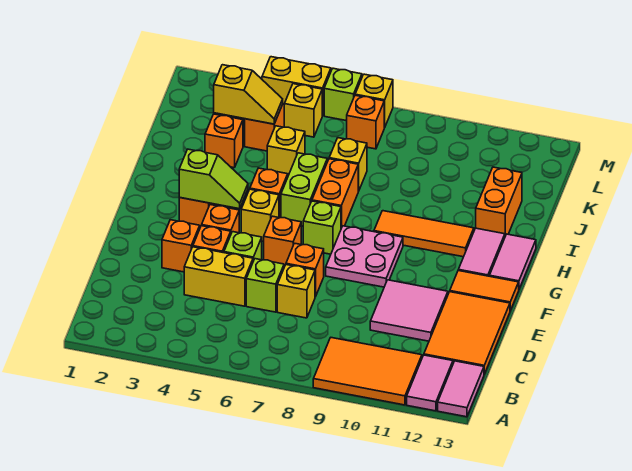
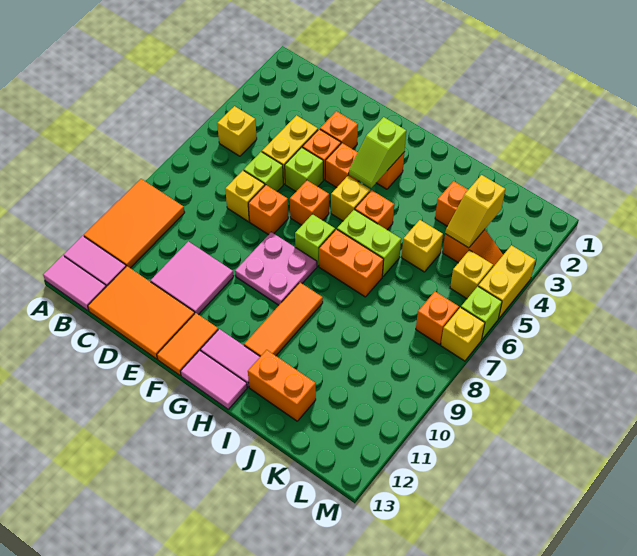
yellow brick J7 level 1 -> yellow brick B5 level 1

